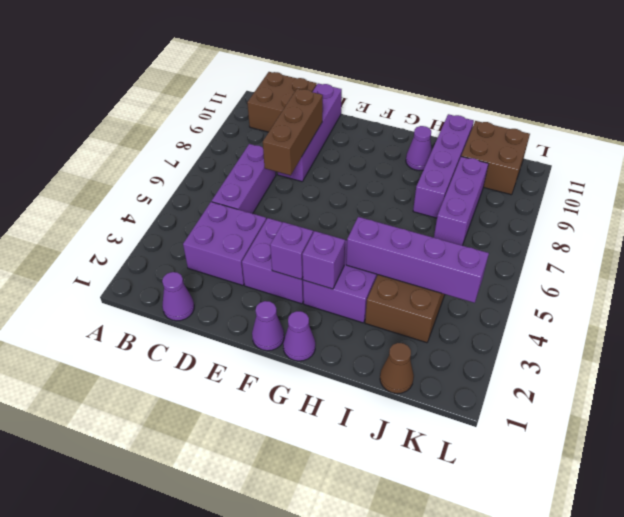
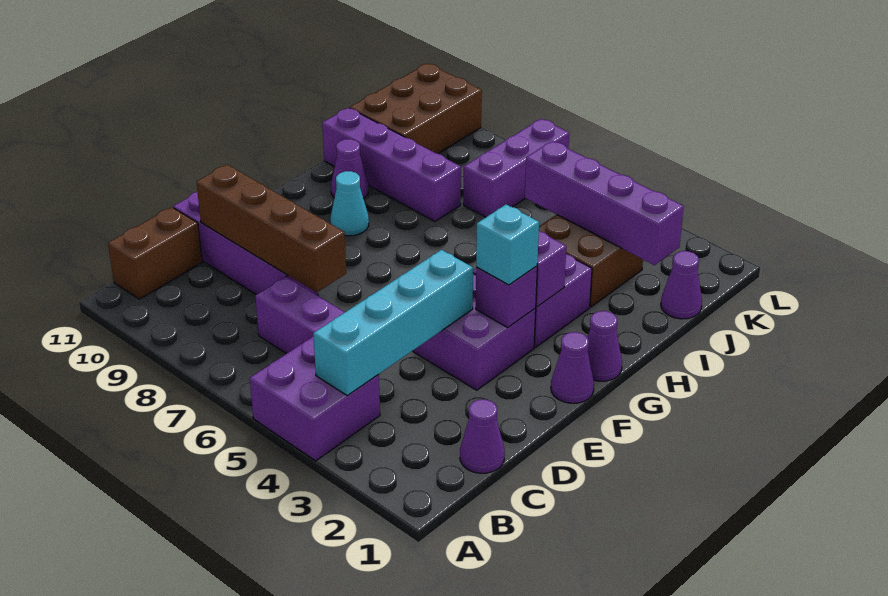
none -> cyan brick B4:E4 level 2
brown brick B10:C11 level 1 -> brown brick B11:C11 level 1
purple brick C3:D4 level 1 -> purple brick A4:B5 level 1
brown brick D7:D9 level 2 -> brown brick D7:D10 level 2
none -> cyan brick F3 level 3
none -> cyan cone G9 level 1
purple brick H4:K4 level 2 -> purple brick J2:J5 level 2
brown cone J1 level 1 -> purple cone J1 level 1
purple brick J7:J9 level 1 -> purple brick J7:L7 level 1
brown brick J10:K11 level 1 -> brown brick J10:L11 level 1

